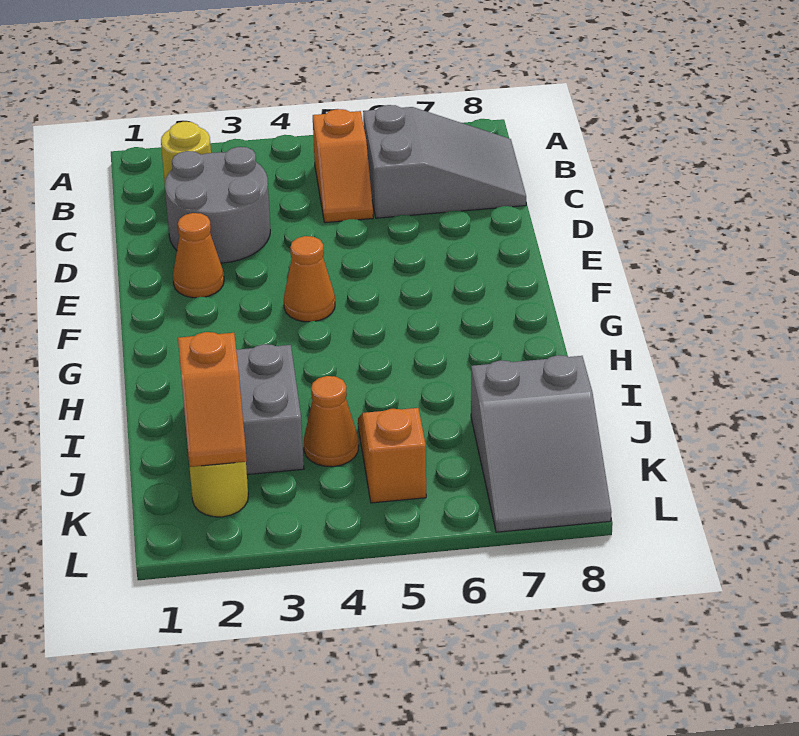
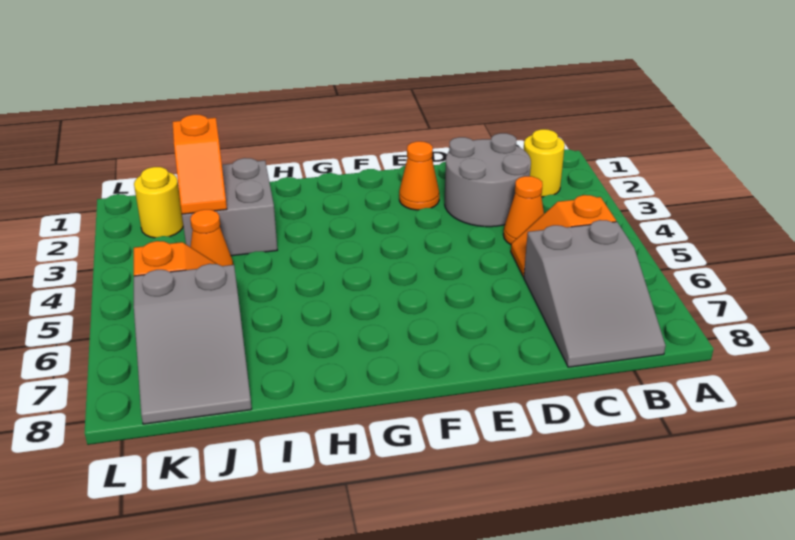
orange cone F4 level 1 -> orange cone C4 level 1
orange slope J2:K2 level 2 top J -> orange slope J2:J3 level 2 top 2
grey slope J7:L8 level 1 top J -> grey slope J6:K8 level 1 top 6

